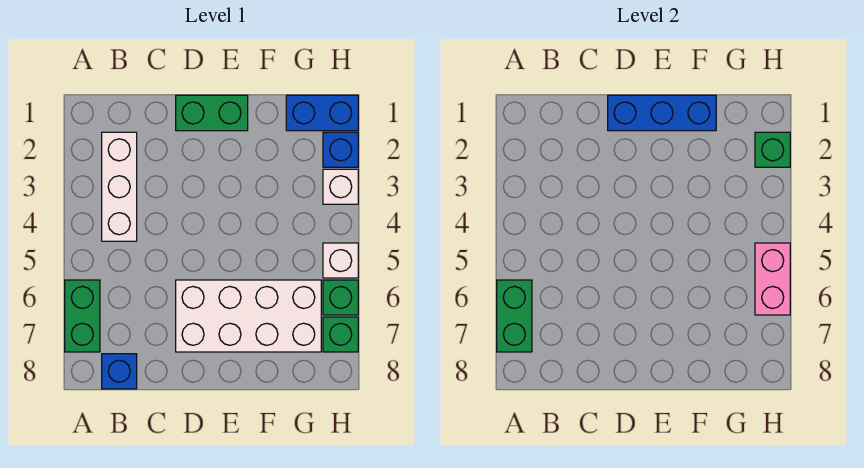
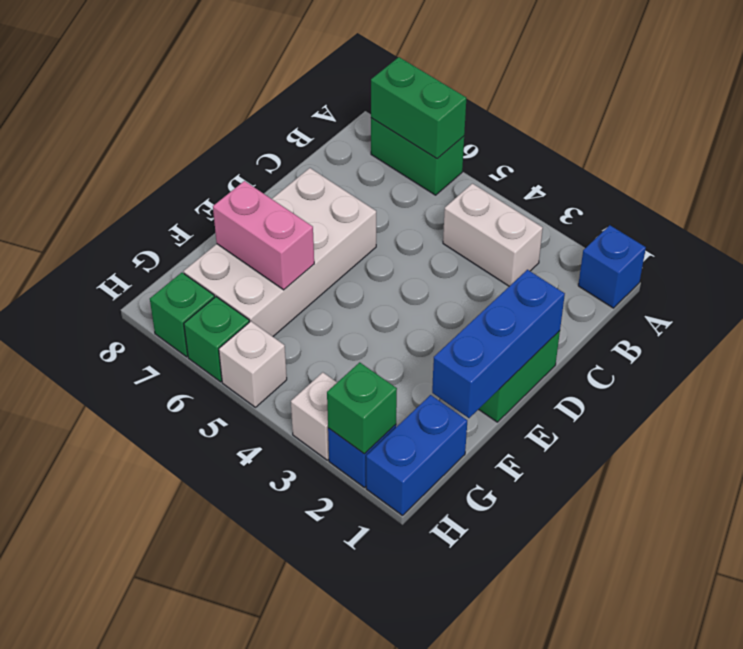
white brick B2:B4 level 1 -> white brick B3:B4 level 1
blue brick B8 level 1 -> blue brick A1 level 1
pink brick H5:H6 level 2 -> pink brick F6:F7 level 2

